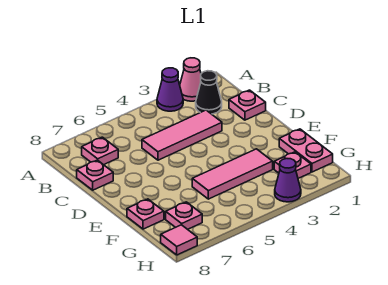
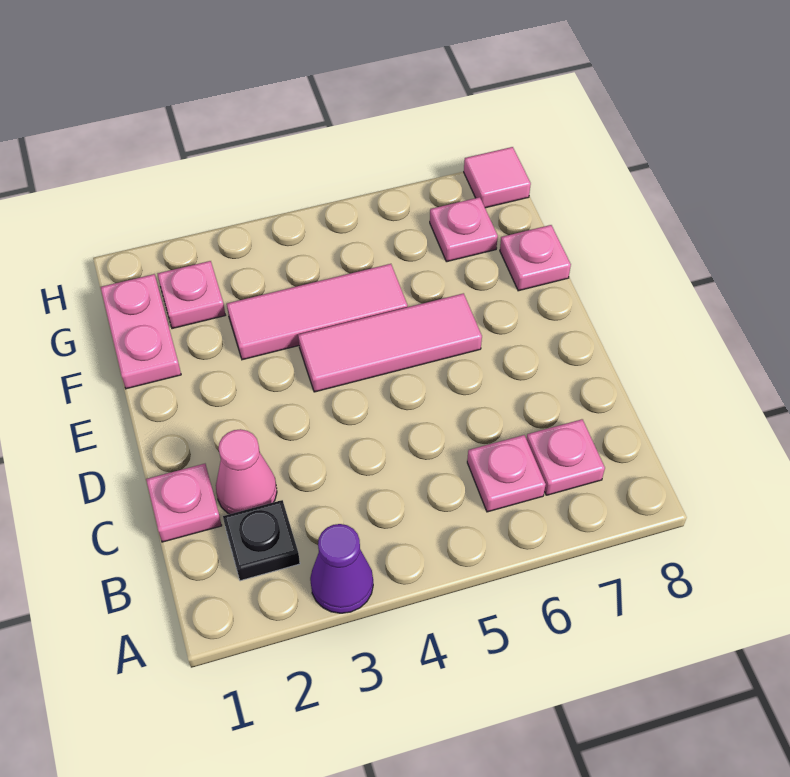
pink cone A2 level 1 -> pink cone C2 level 1
black cone B2 level 1 -> black plate B2 level 1
pink tile C3:C5 level 1 -> pink tile E4:E6 level 1
pink plate C8 level 1 -> pink plate B6 level 1
purple cone H3 level 1 -> none

